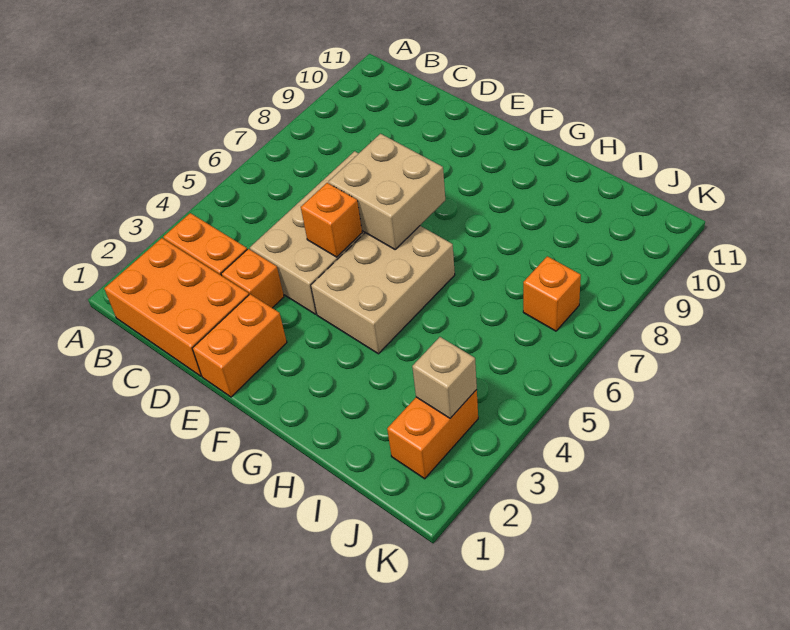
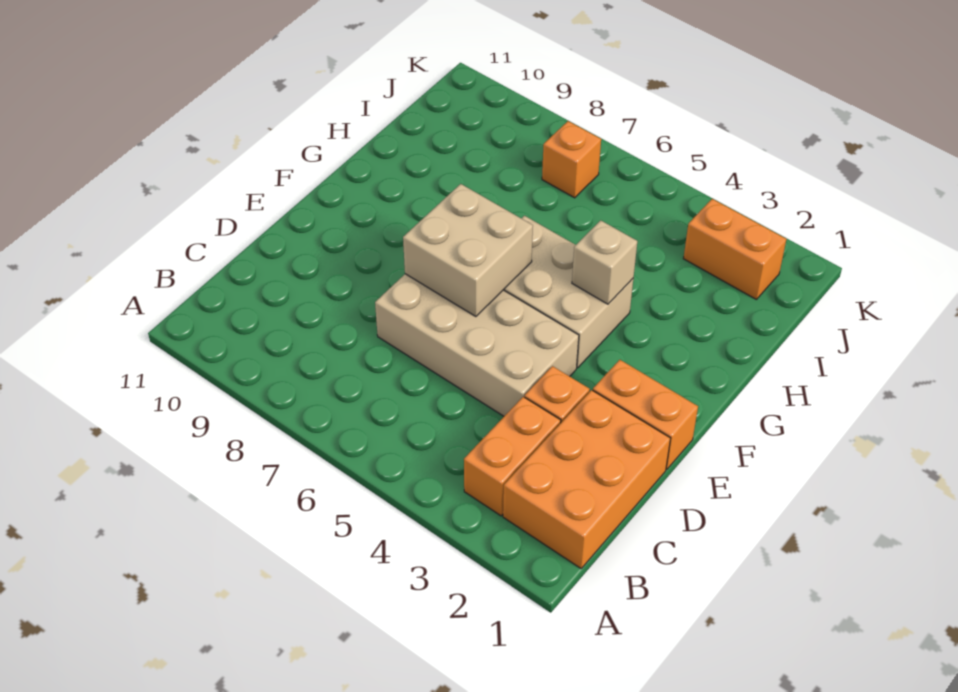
orange brick E5 level 2 -> none
tan brick J3 level 2 -> tan brick G4 level 2

